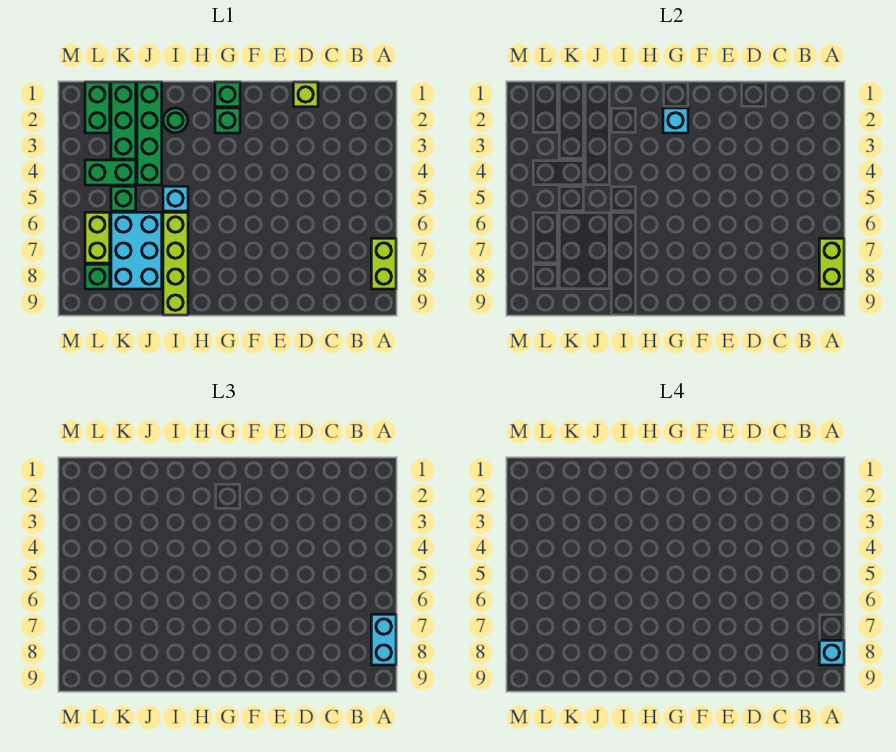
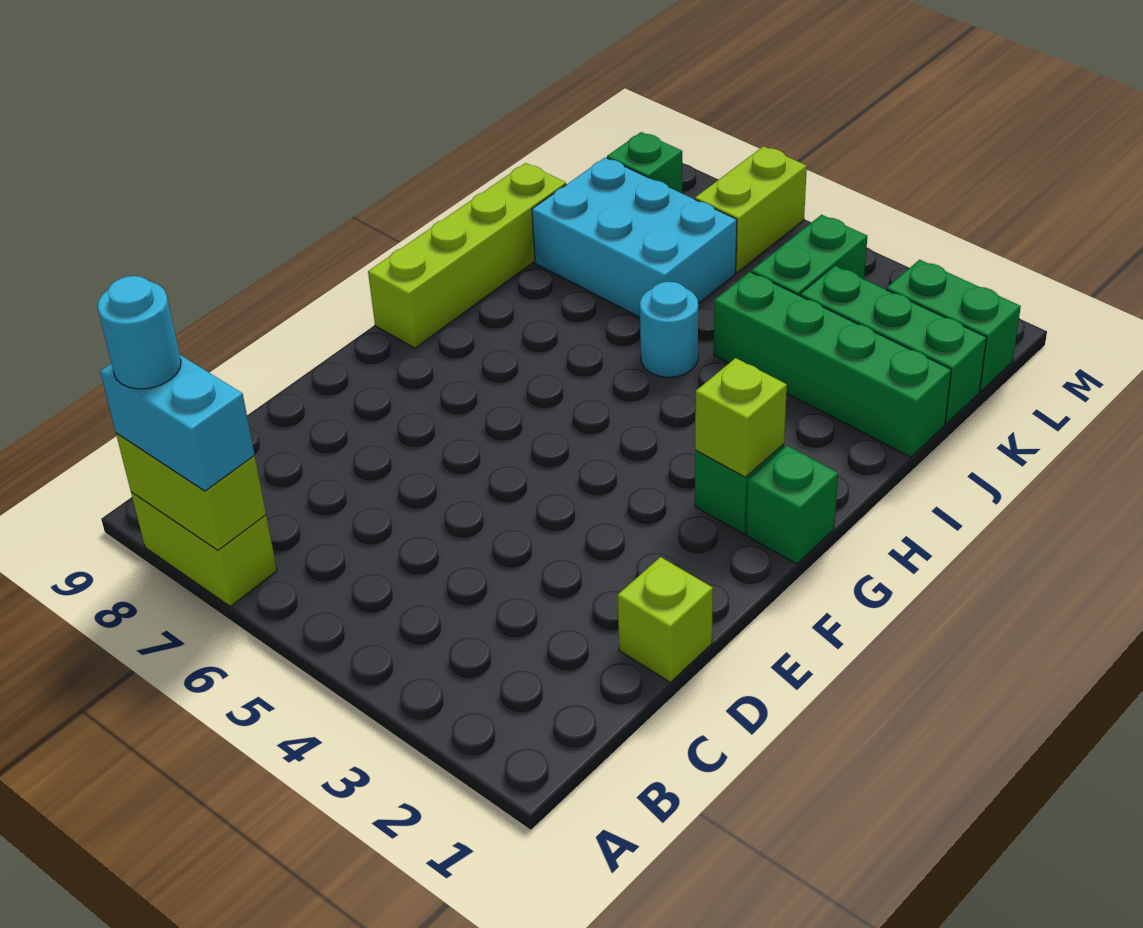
cyan brick A8 level 4 -> cyan round brick A8 level 4
cyan brick G2 level 2 -> lime brick G2 level 2
green round brick I2 level 1 -> none
cyan brick I5 level 1 -> cyan round brick I5 level 1
lime brick I6:I9 level 1 -> lime brick G9:J9 level 1
green brick K5 level 1 -> none
lime brick L6:L7 level 1 -> lime brick L6:M6 level 1

